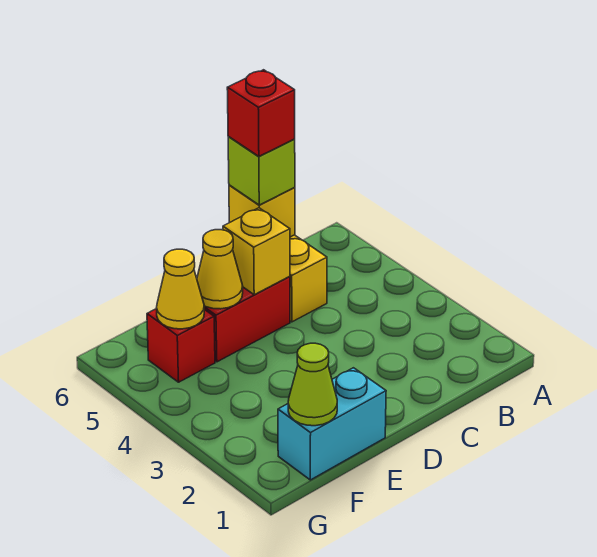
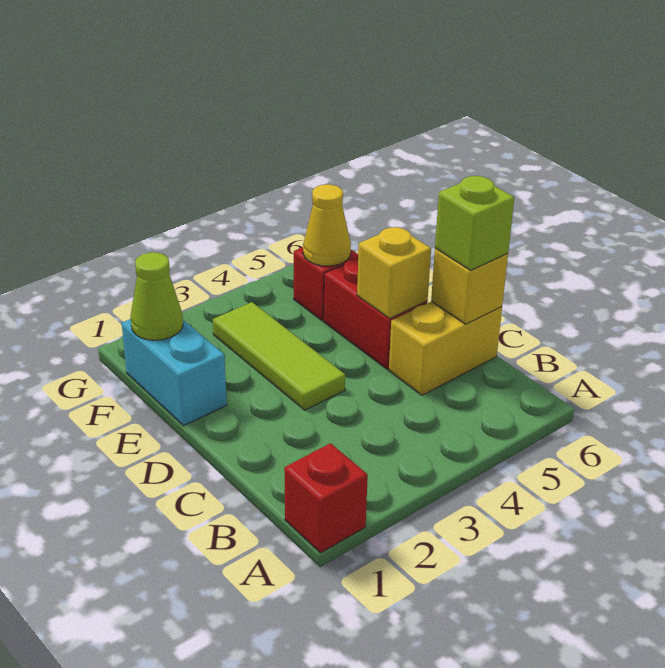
red brick C6 level 4 -> red brick A1 level 1
none -> lime tile D3:F3 level 1
yellow cone E5 level 2 -> none

